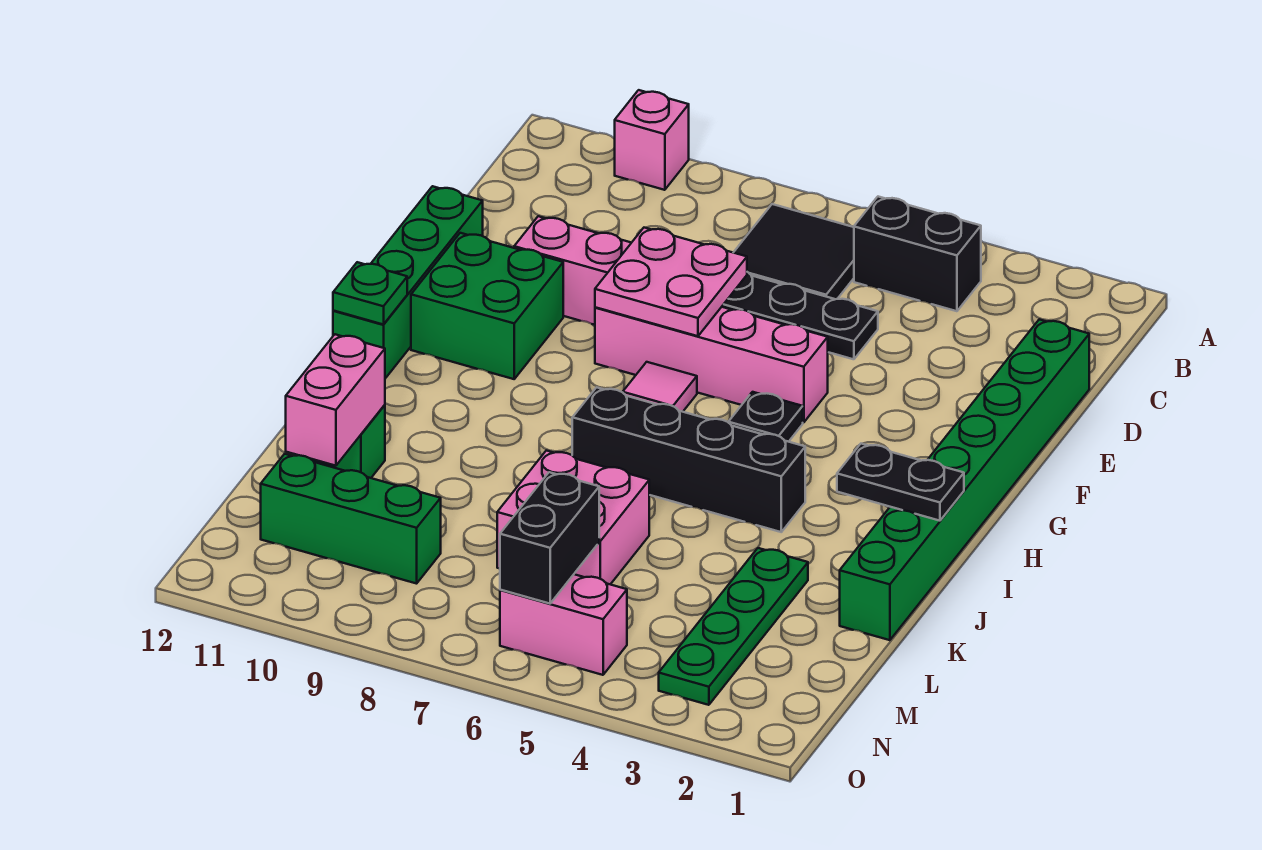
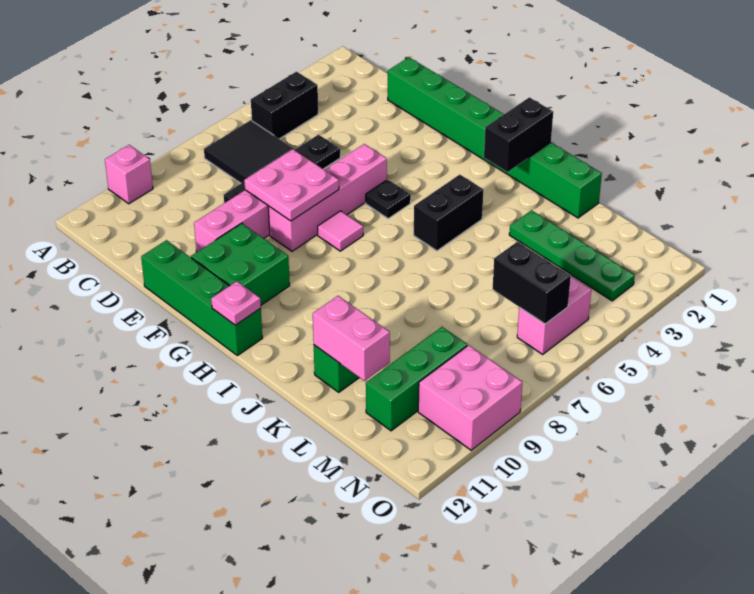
green plate H12 level 2 -> pink plate H12 level 2
black plate I1:I2 level 2 -> black brick I1:I2 level 2
black brick I4:I7 level 1 -> black brick I4:I5 level 1
pink brick K6:L7 level 1 -> pink brick N9:O10 level 1

